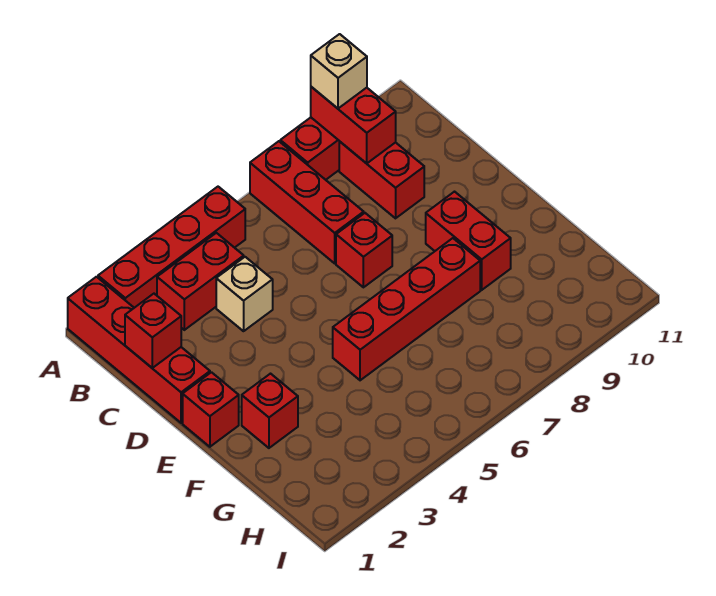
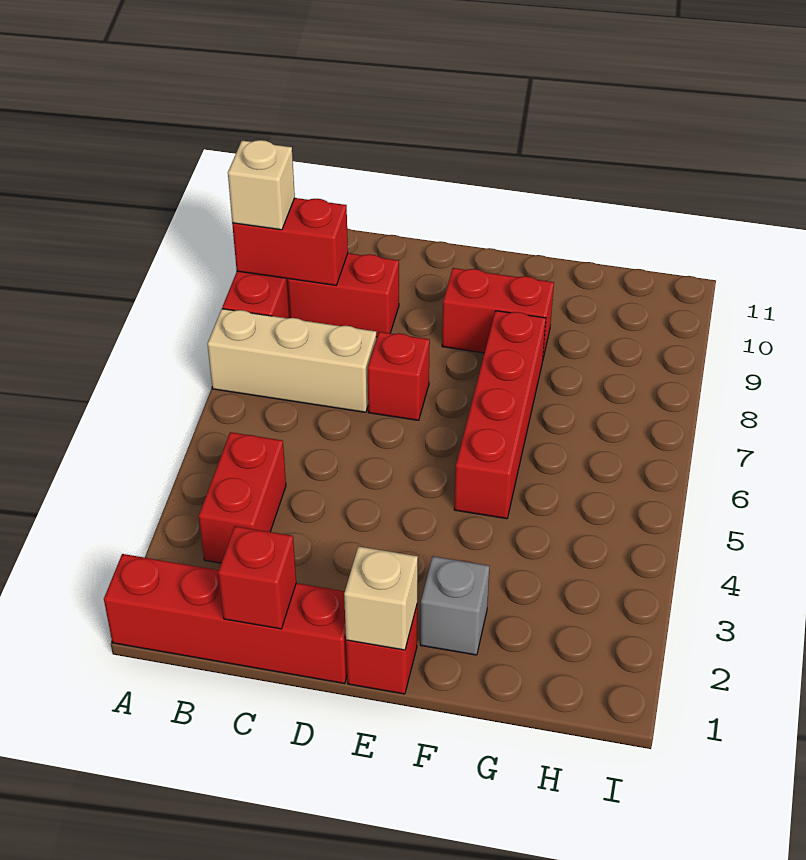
red brick A2:A5 level 1 -> none
red brick A7:C7 level 1 -> tan brick A7:C7 level 1
tan brick C4 level 1 -> tan brick E1 level 2
red brick F2 level 1 -> grey brick F2 level 1

